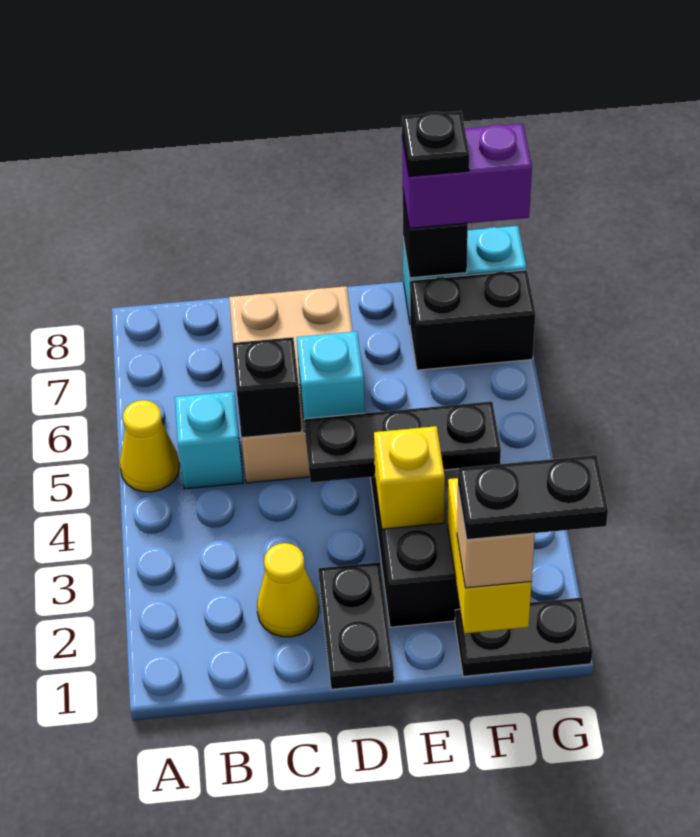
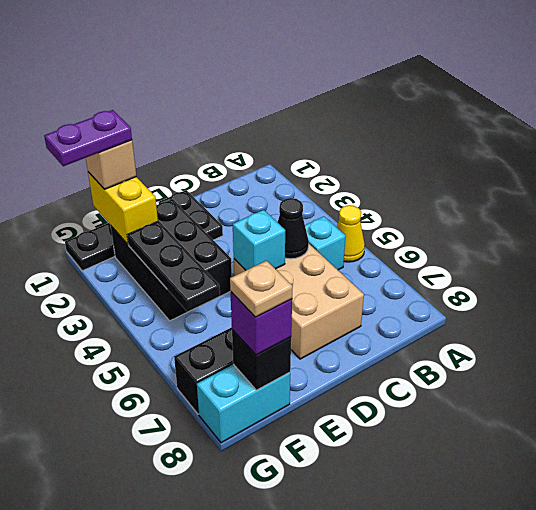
yellow cone C2 level 1 -> none
black brick C5 level 2 -> black cone C5 level 2
black plate D4:F4 level 2 -> black plate F3:F5 level 2
yellow brick E3 level 2 -> none
black plate F1:G1 level 4 -> purple plate F1:G1 level 4
purple brick F8:G8 level 3 -> purple brick F8 level 3
black plate F8 level 4 -> tan plate F8 level 4

